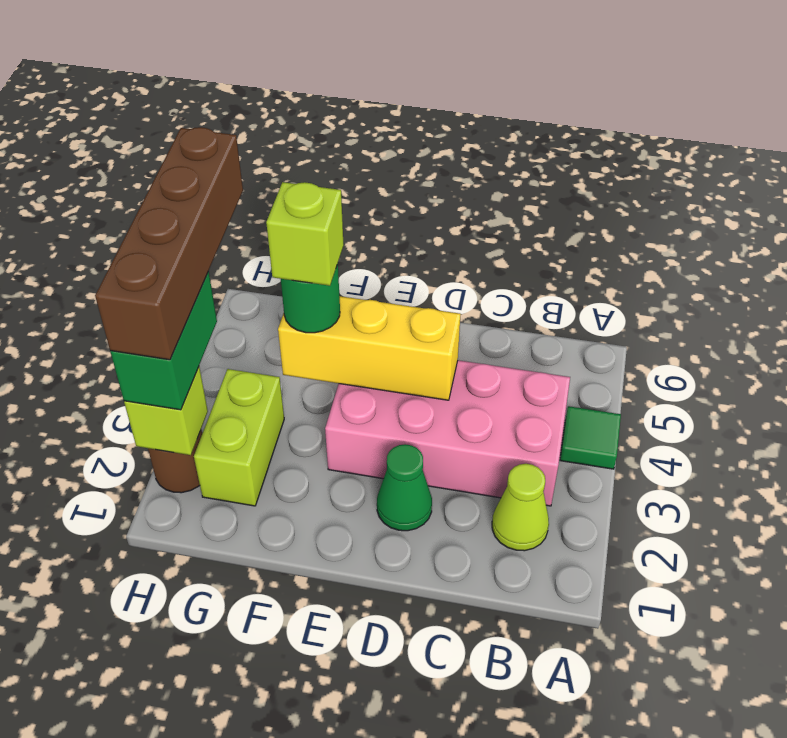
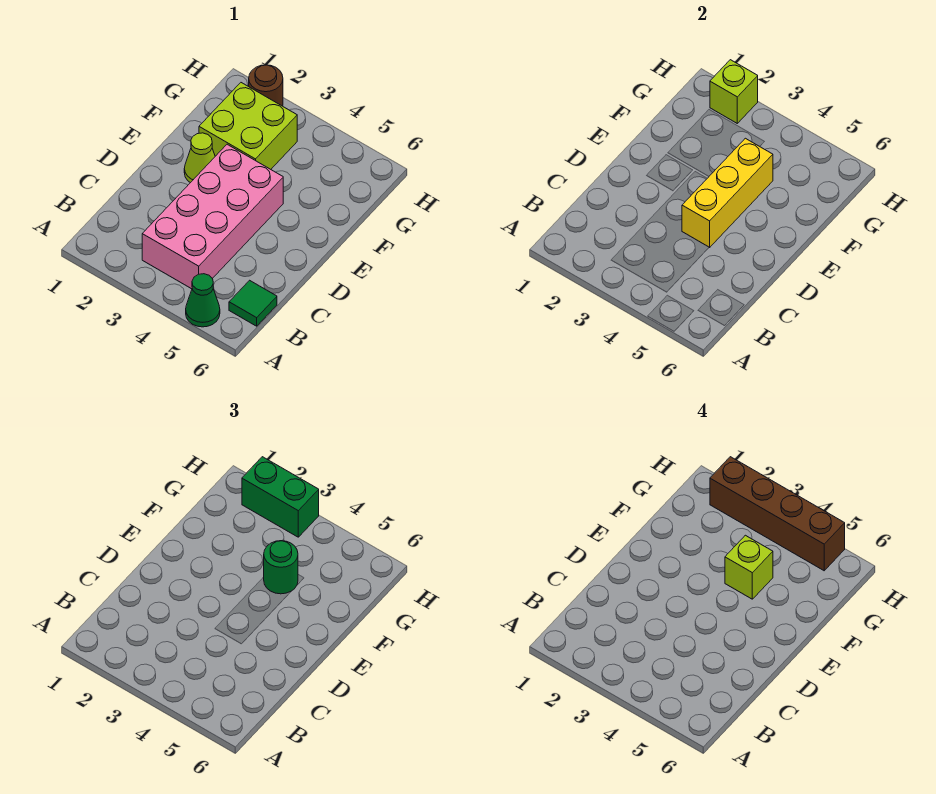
green tile A4 level 1 -> green tile B6 level 1
lime cone B2 level 1 -> lime cone E2 level 1
green cone D2 level 1 -> green cone A5 level 1
lime brick G2:G3 level 1 -> lime brick F2:G3 level 1

